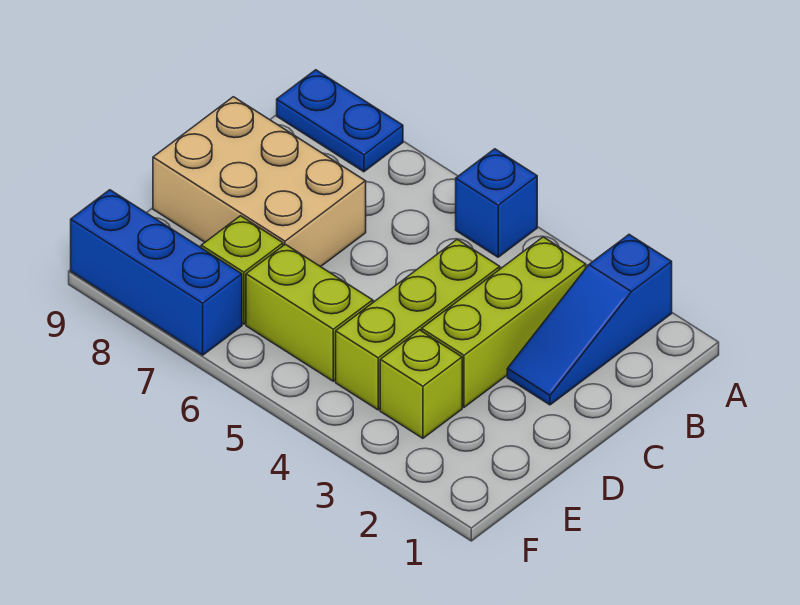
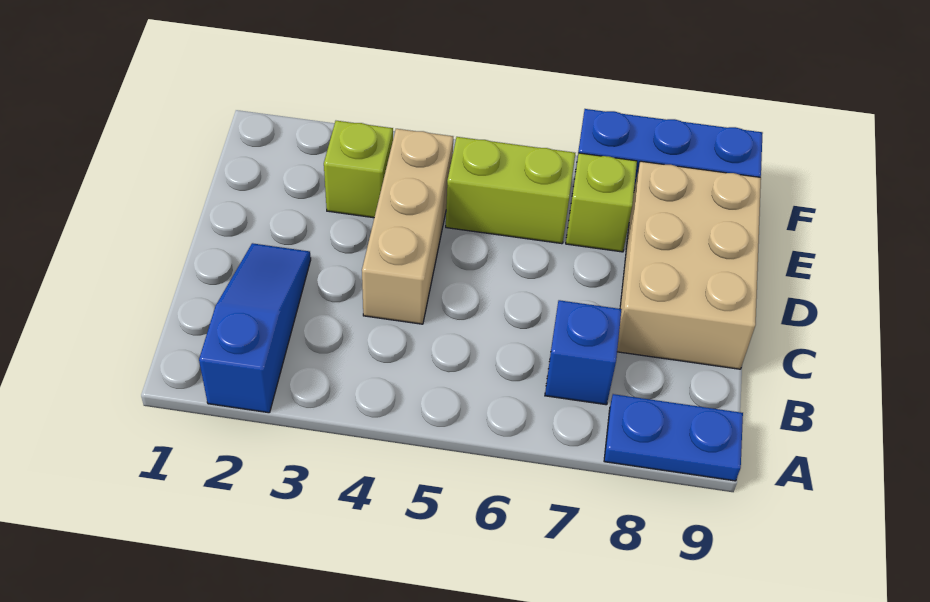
blue brick A5 level 1 -> blue brick B7 level 1
lime brick B3:D3 level 1 -> none
lime brick C4:E4 level 1 -> tan brick C4:E4 level 1
tan brick C7:D9 level 1 -> tan brick C8:E9 level 1

